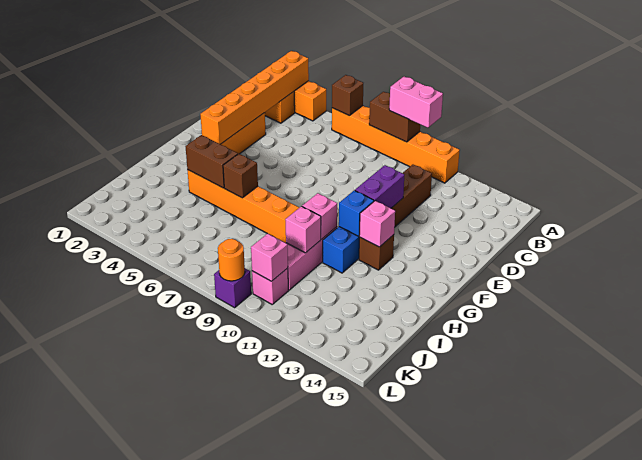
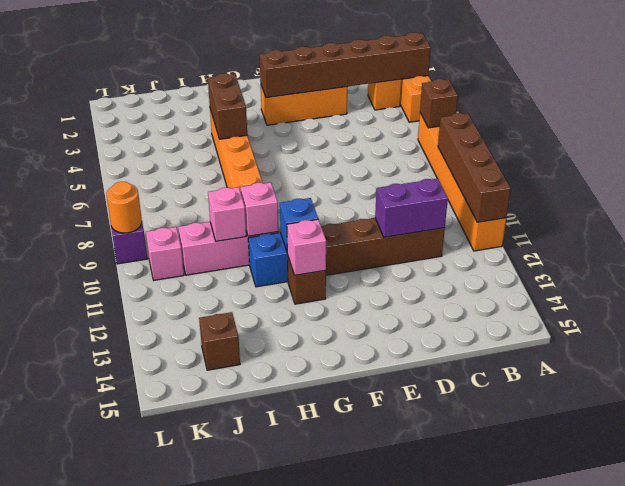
orange brick A3:F3 level 2 -> brown brick A3:F3 level 2
brown brick A8:A9 level 2 -> brown brick A8:A11 level 2
pink brick A9:A10 level 3 -> none
purple brick E11:F11 level 2 -> purple brick C11:D11 level 2
brown brick H6 level 2 -> brown brick J14 level 1
pink brick K10 level 2 -> none

